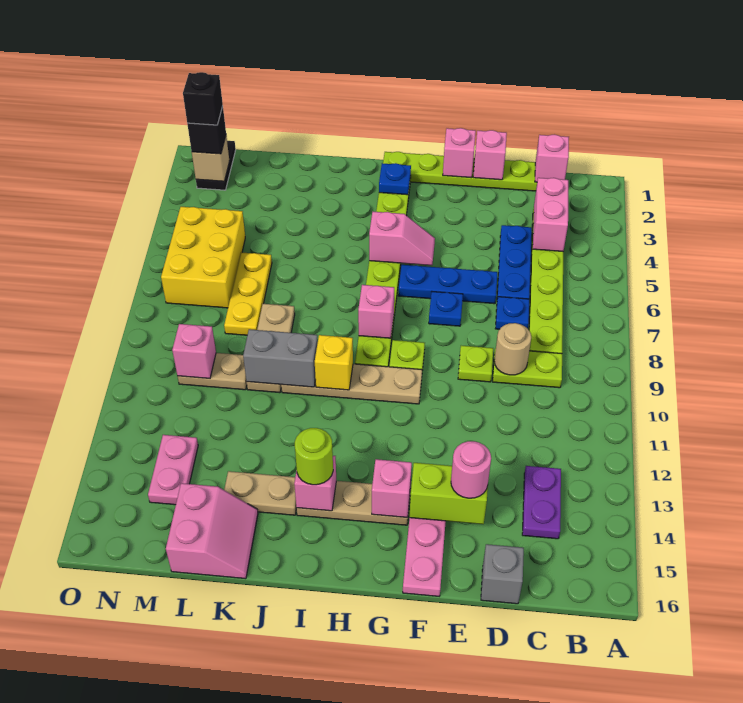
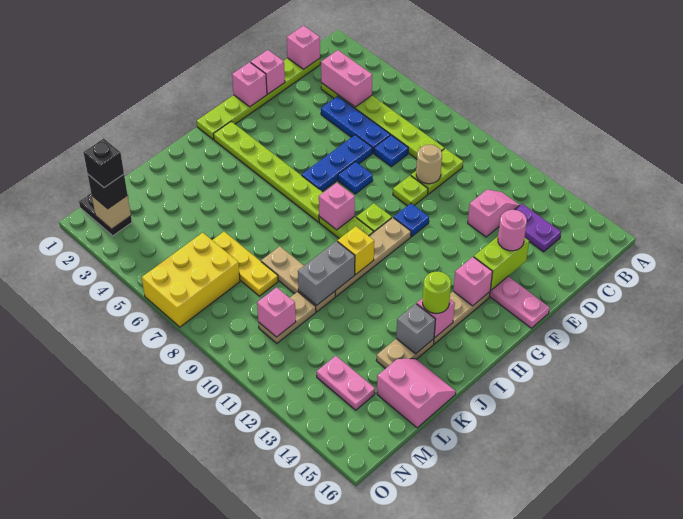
grey brick D16 level 1 -> grey brick J14 level 2
pink slope G5:H5 level 2 top H -> pink slope C12:D12 level 1 top D
blue plate H2 level 2 -> blue plate F10 level 1
yellow brick M5:N7 level 1 -> yellow brick M6:O7 level 1

